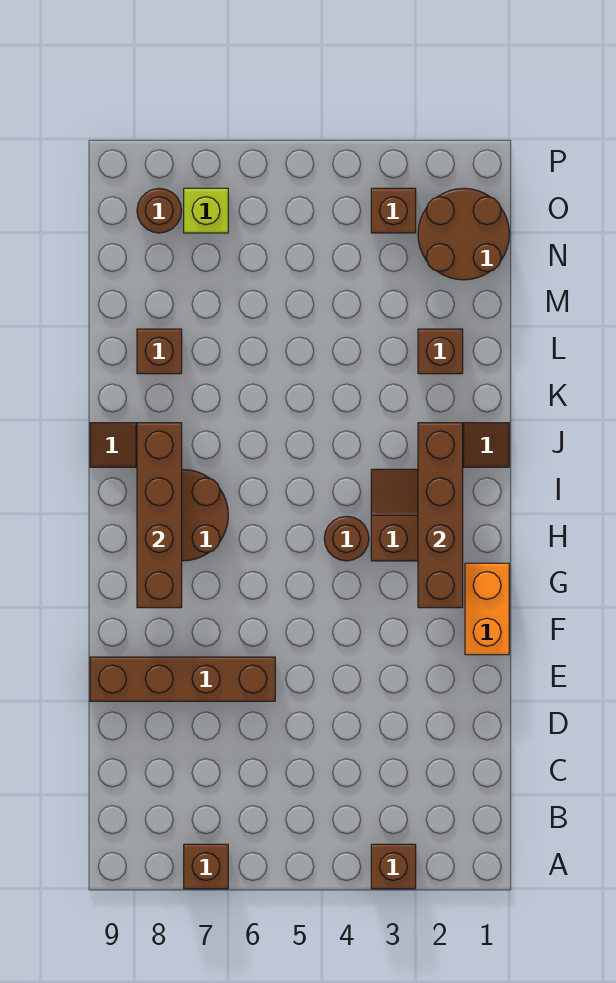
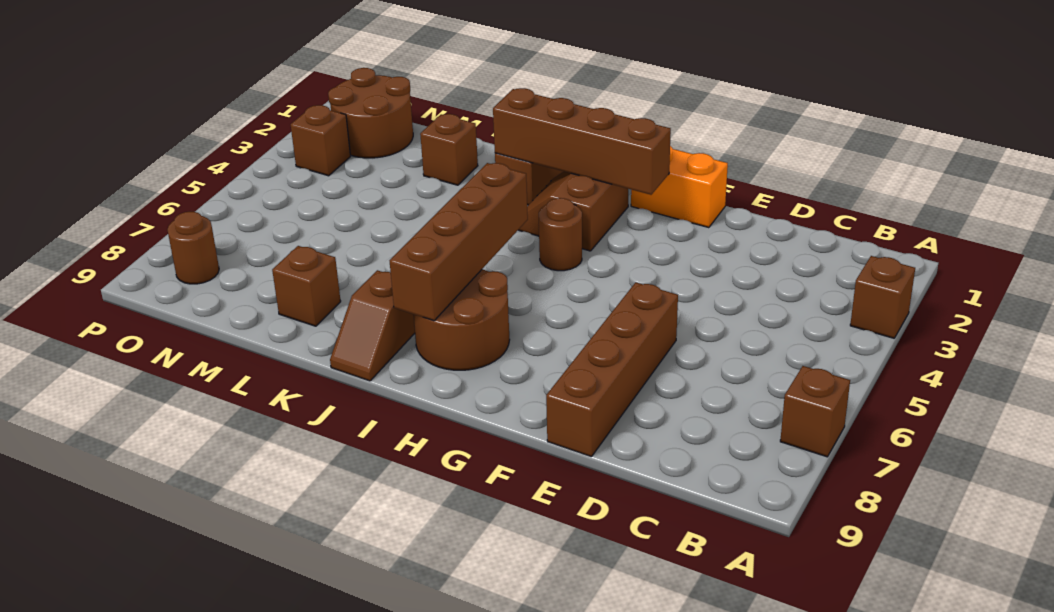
brown brick G8:J8 level 2 -> brown brick I5:I8 level 2
lime brick O7 level 1 -> none

